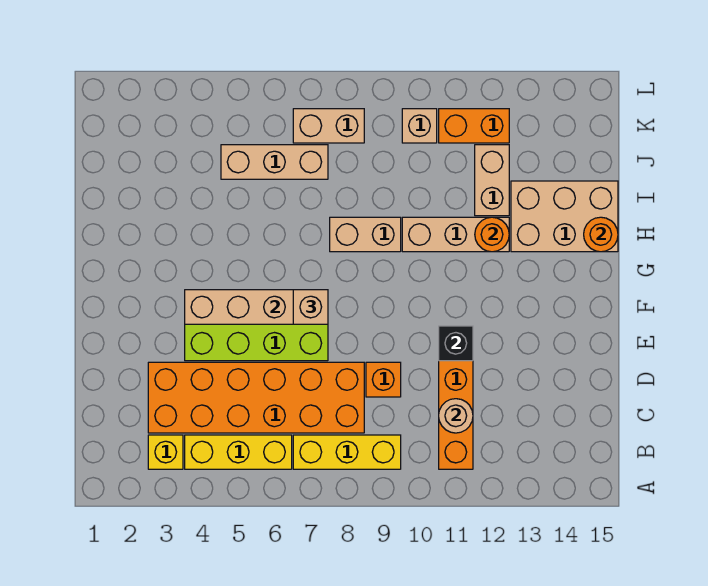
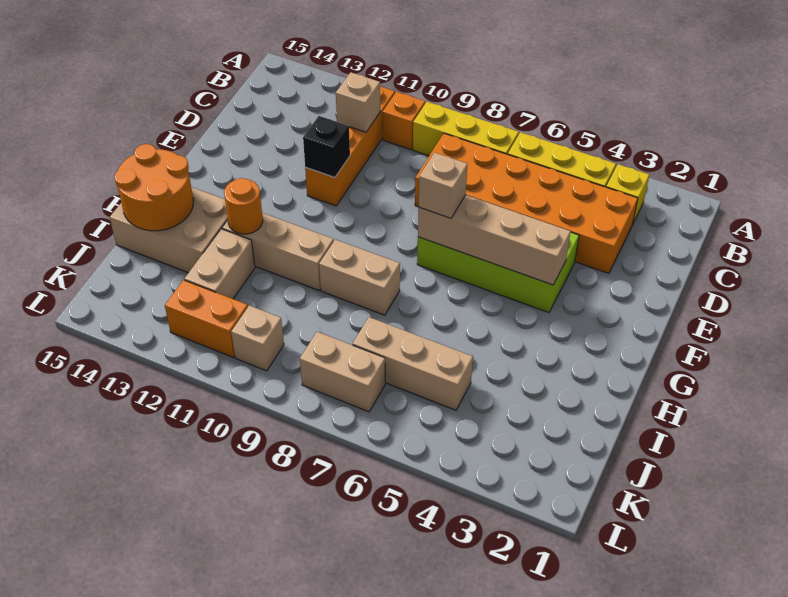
tan round brick C11 level 2 -> tan brick C11 level 2
orange brick D9 level 1 -> orange brick B10 level 1
orange round brick H15 level 2 -> orange round brick H14:I15 level 2

